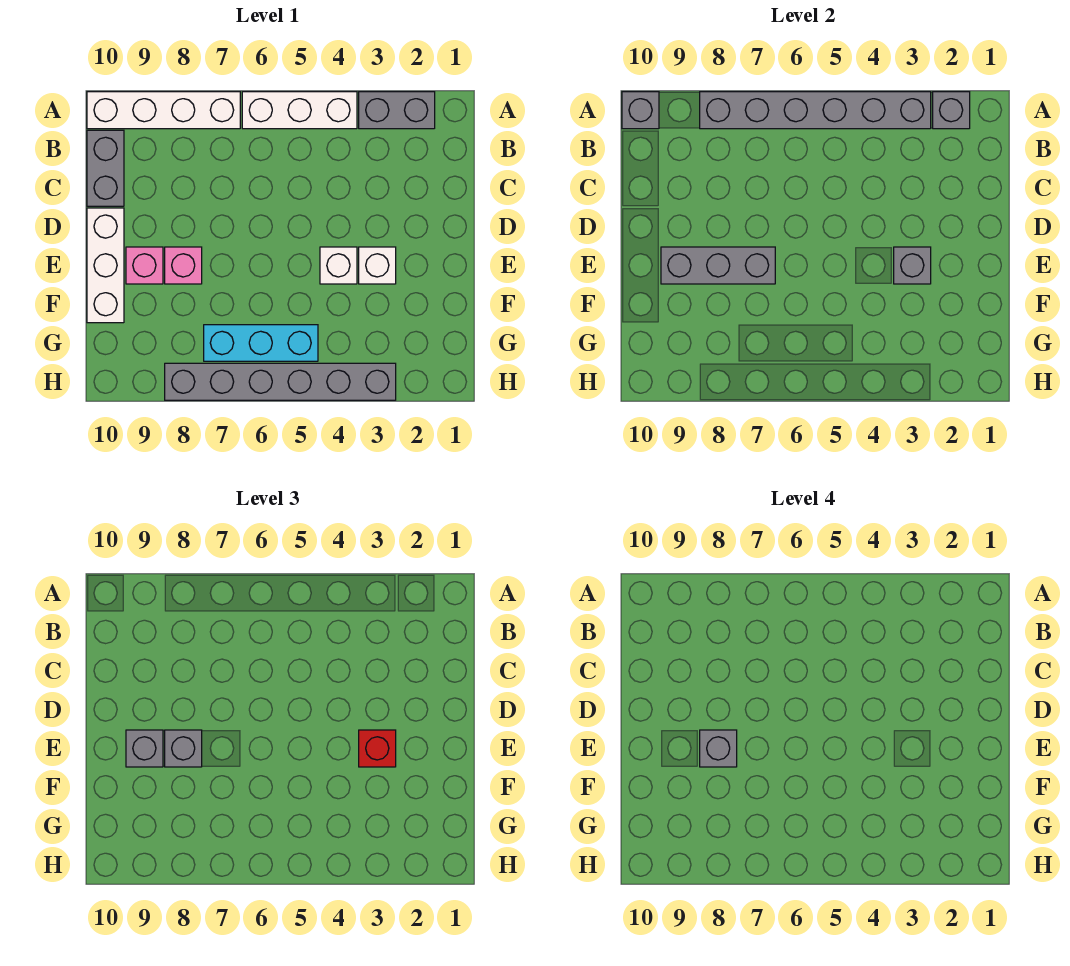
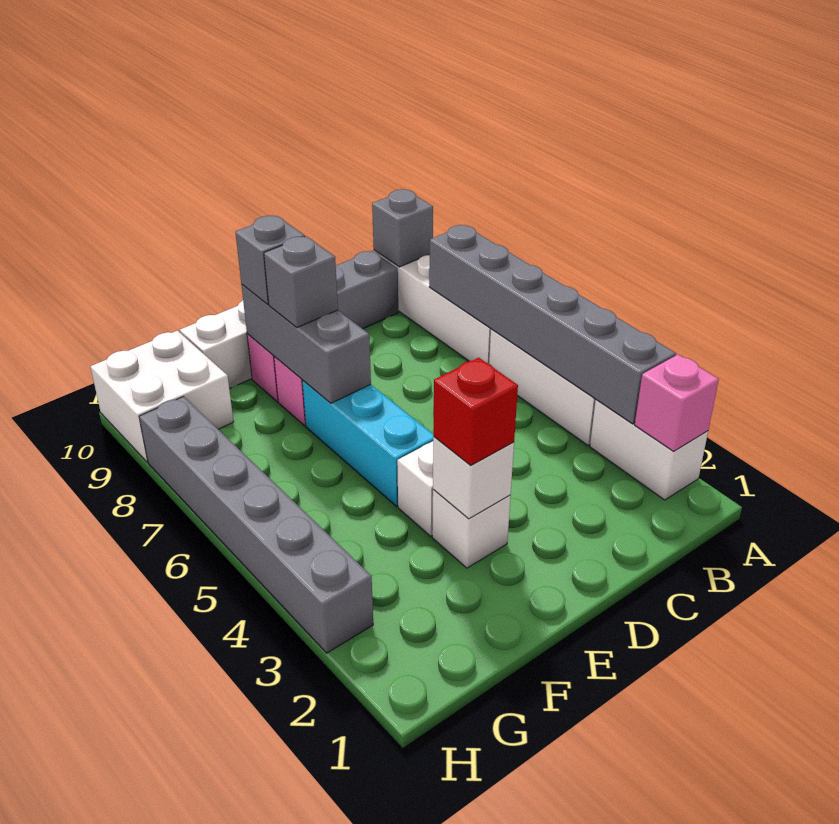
grey brick A2:A3 level 1 -> white brick A2:A3 level 1
grey brick A2 level 2 -> pink brick A2 level 2
grey brick E3 level 2 -> white brick E3 level 2
grey brick E8 level 4 -> none
cyan brick G5:G7 level 1 -> cyan brick E5:E7 level 1
none -> white brick G9:H10 level 1

